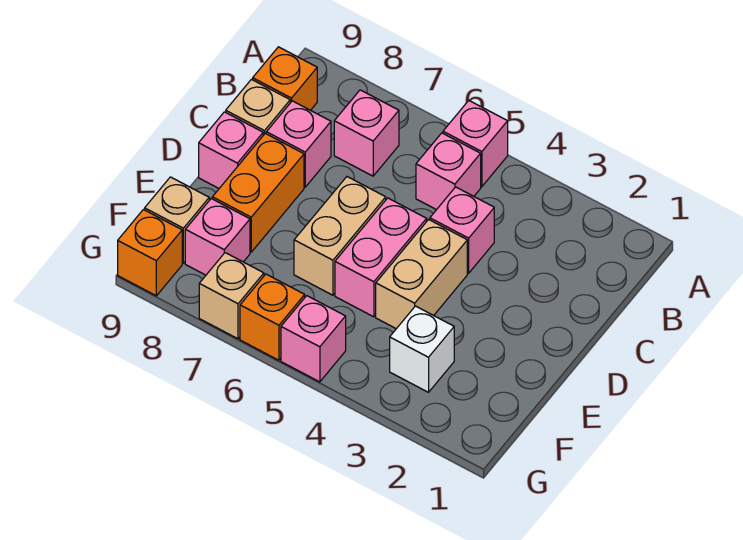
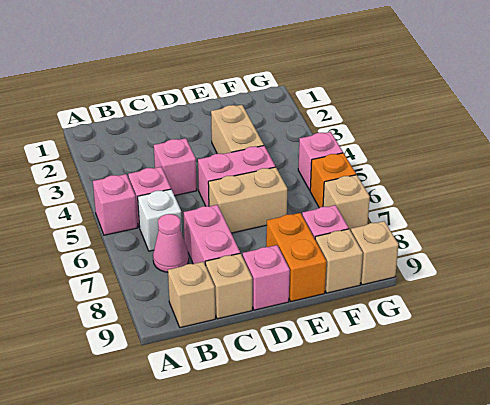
pink brick B7 level 1 -> pink cone B7 level 1
orange brick B9 level 1 -> tan brick B9 level 1
pink brick C8 level 1 -> pink brick C7:C8 level 1
tan brick D4:E4 level 1 -> tan brick E3:E4 level 1
orange brick D8:E8 level 1 -> orange brick E8:E9 level 1
white brick F3 level 1 -> white brick B6 level 1
orange brick G9 level 1 -> tan brick G9 level 1

